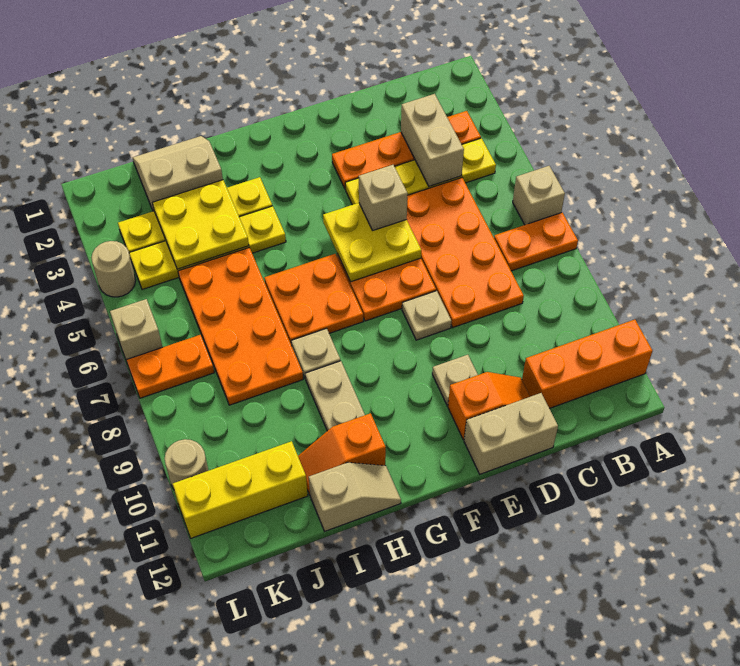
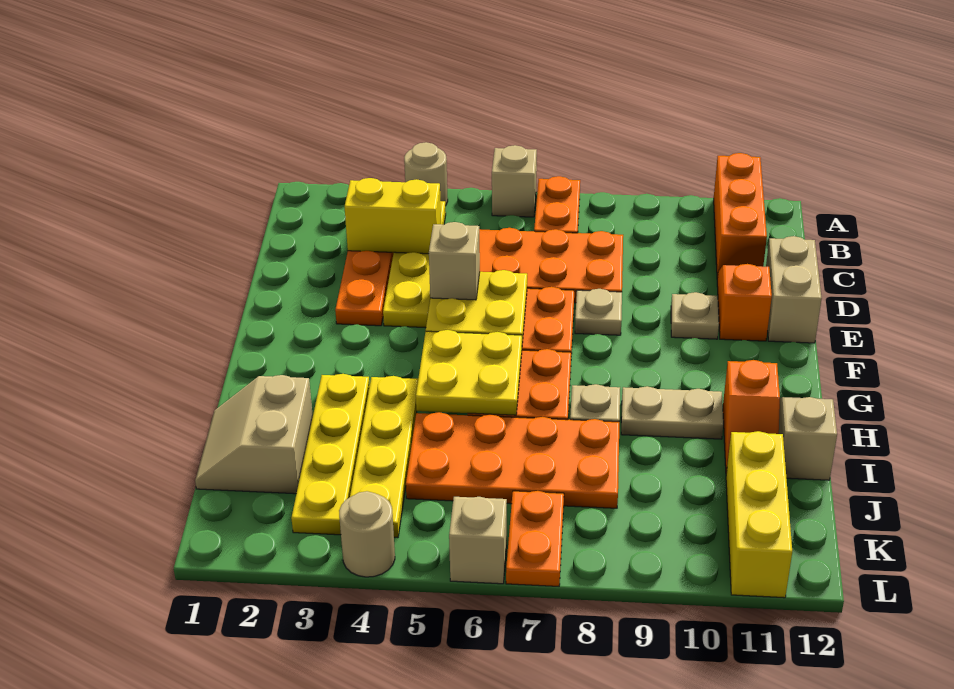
tan brick C3:C4 level 2 -> yellow brick C3:C4 level 2
yellow plate I3:J4 level 2 -> yellow plate G5:H6 level 2
tan round brick L10 level 1 -> tan round brick A4 level 1

